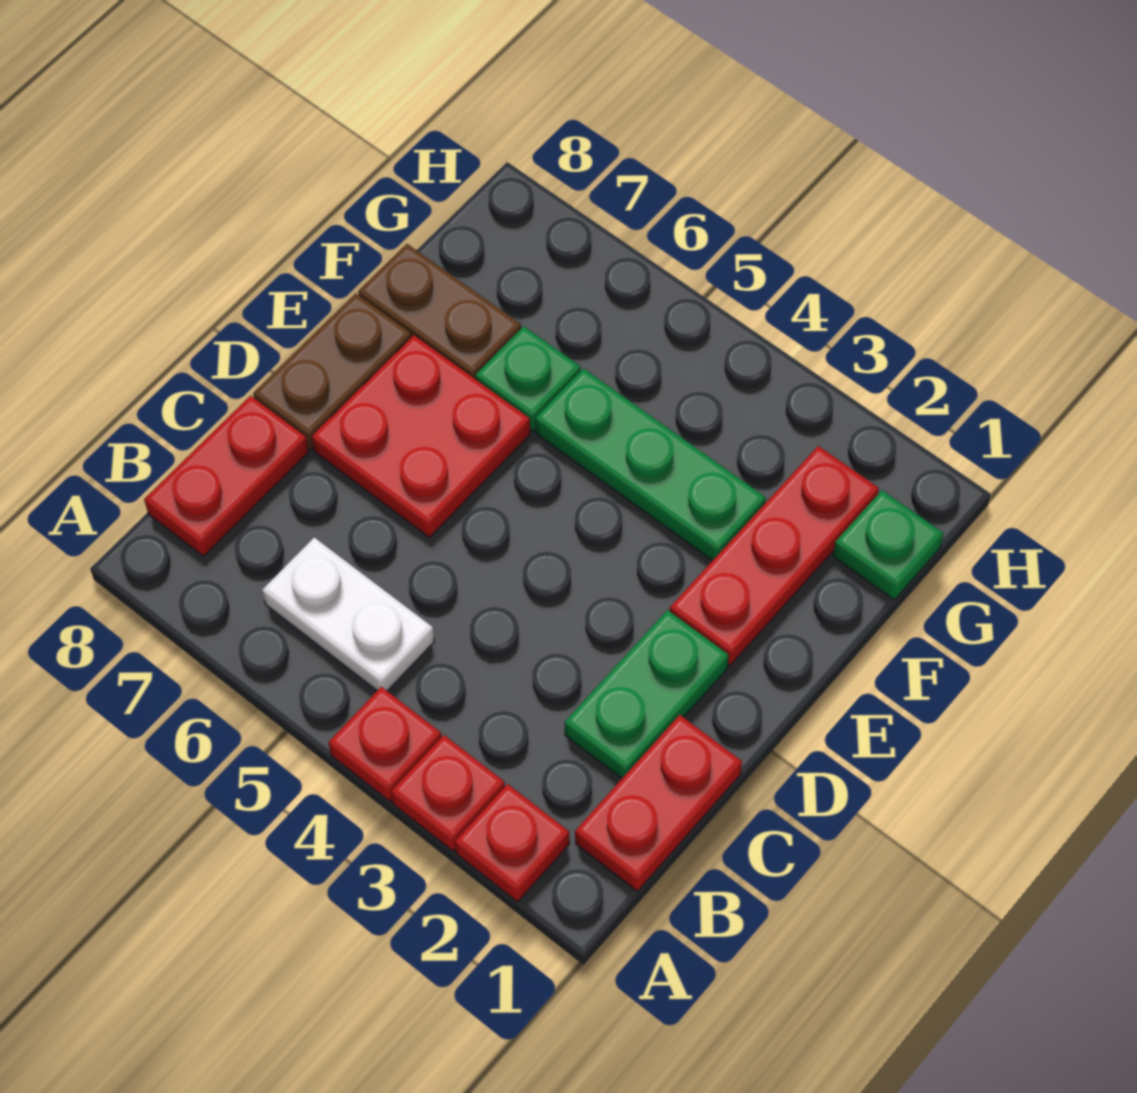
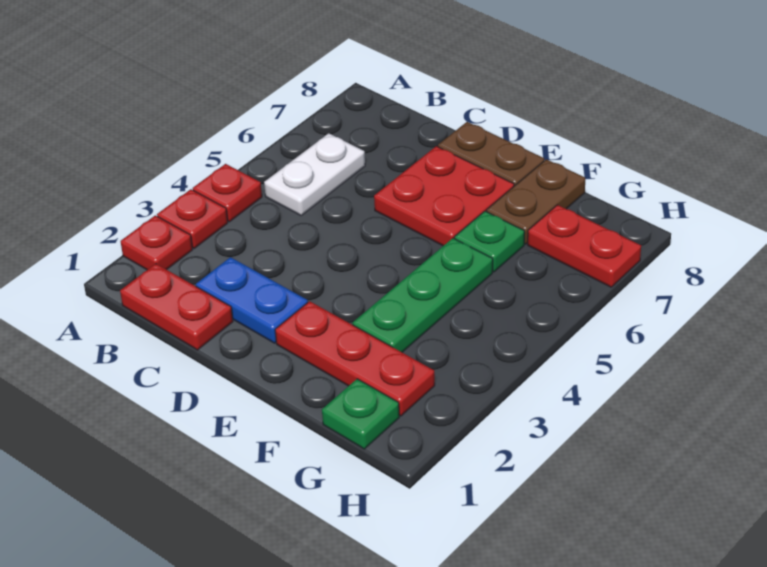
red plate B8:C8 level 1 -> red plate G7:H7 level 1
green plate C2:D2 level 1 -> blue plate C2:D2 level 1

